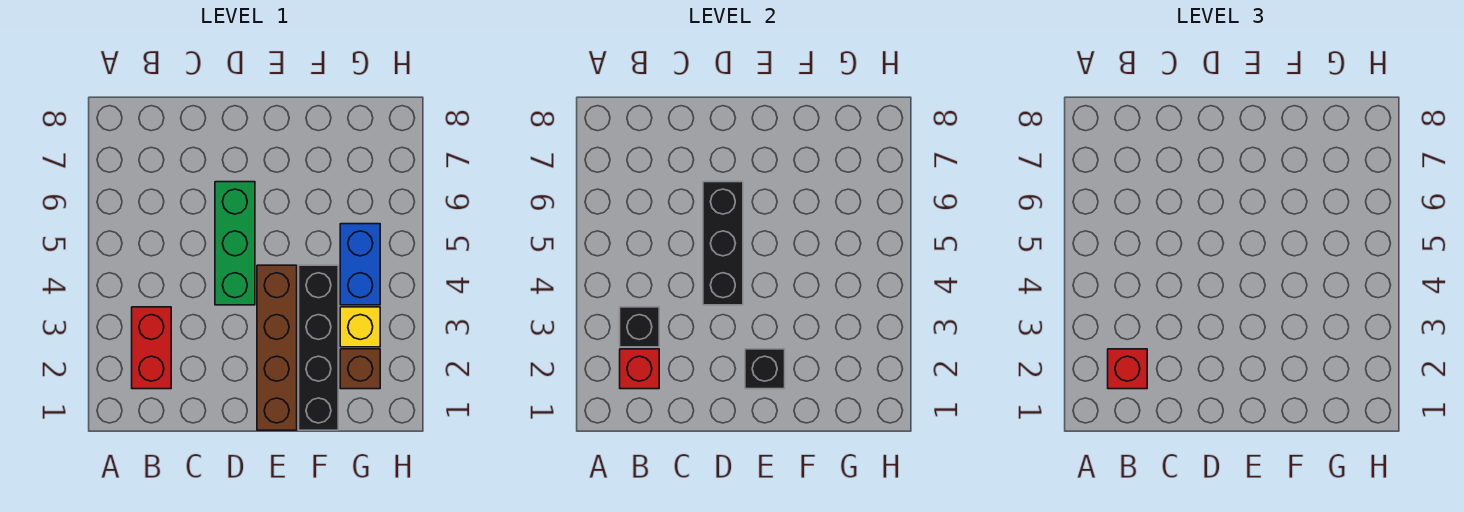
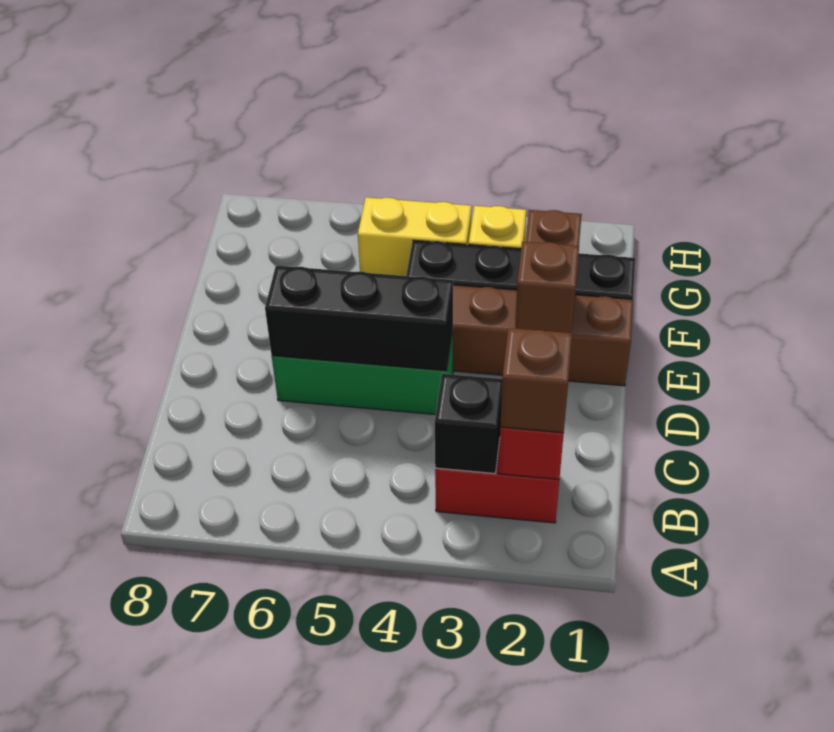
red brick B2 level 3 -> brown brick B2 level 3
black brick E2 level 2 -> brown brick E2 level 2
blue brick G4:G5 level 1 -> yellow brick G4:G5 level 1

